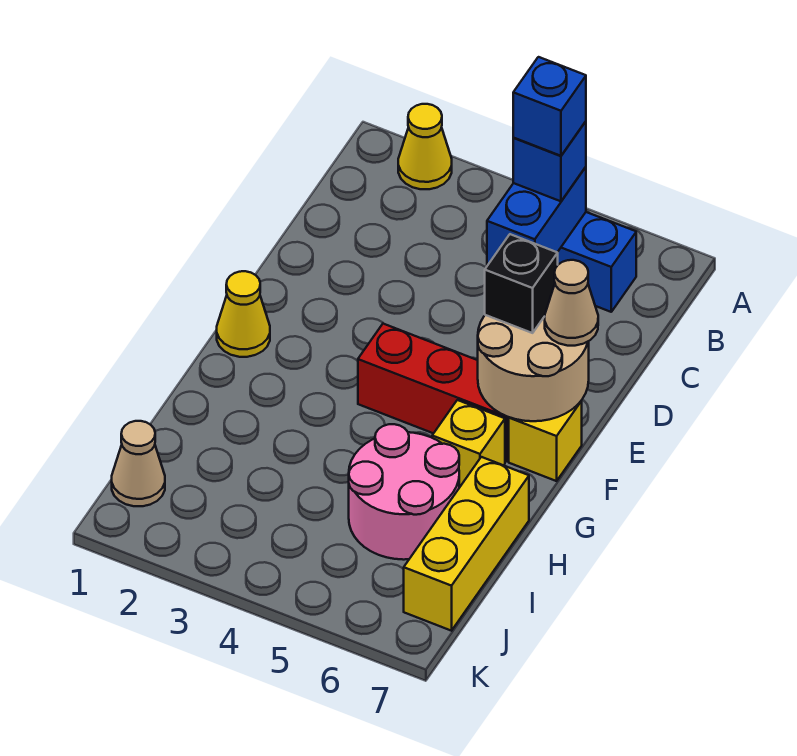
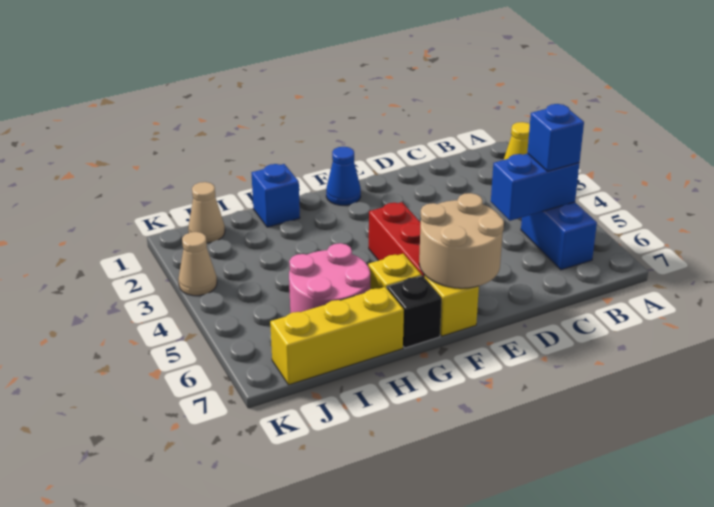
blue brick B5 level 4 -> blue brick H1 level 1
black brick E6 level 3 -> black brick G7 level 1
tan cone E7 level 3 -> tan cone K3 level 1
yellow cone F1 level 1 -> blue cone F1 level 1

